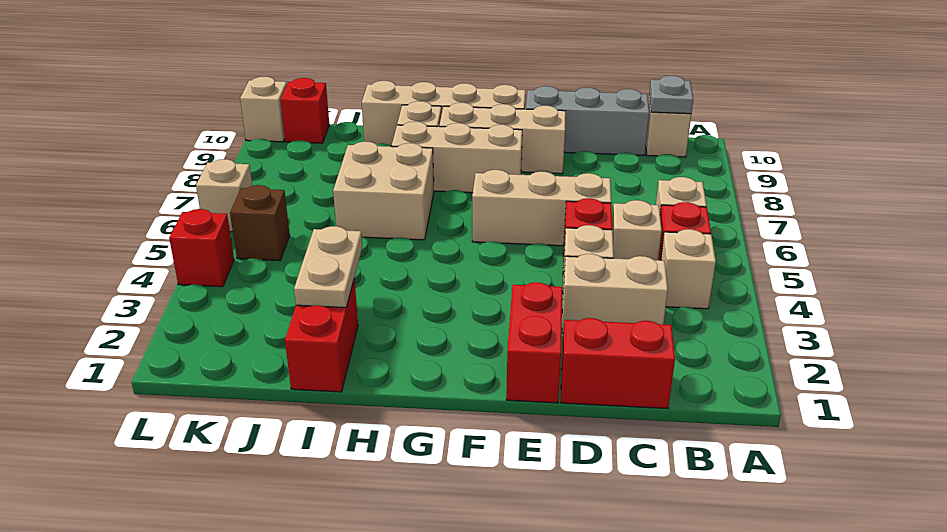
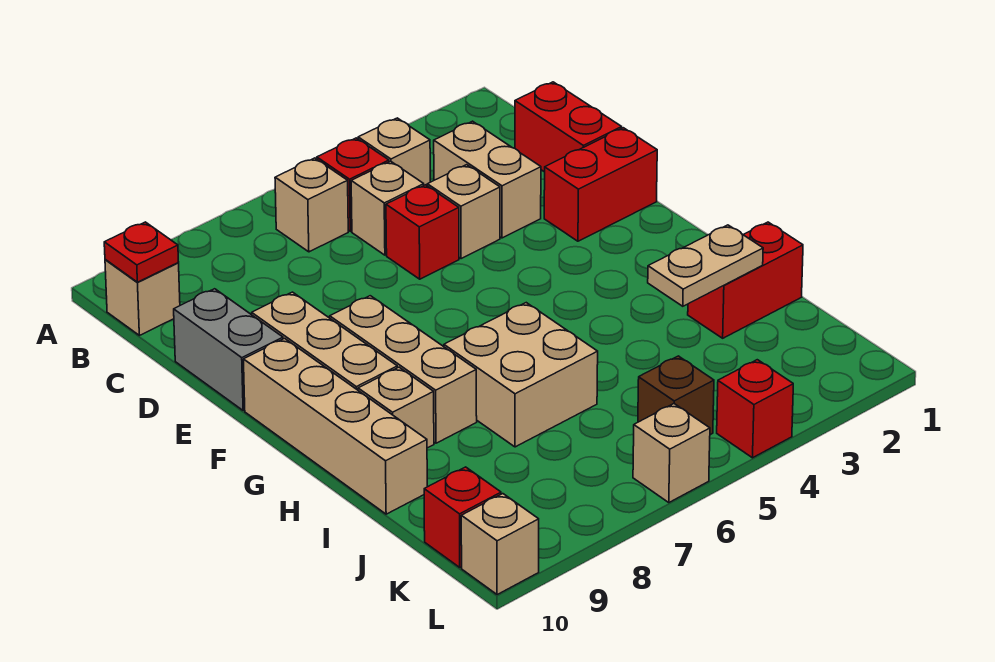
grey plate B10 level 2 -> red plate B10 level 2
grey brick C10:E10 level 1 -> grey brick D10:E10 level 1
tan brick D6:F6 level 1 -> none

